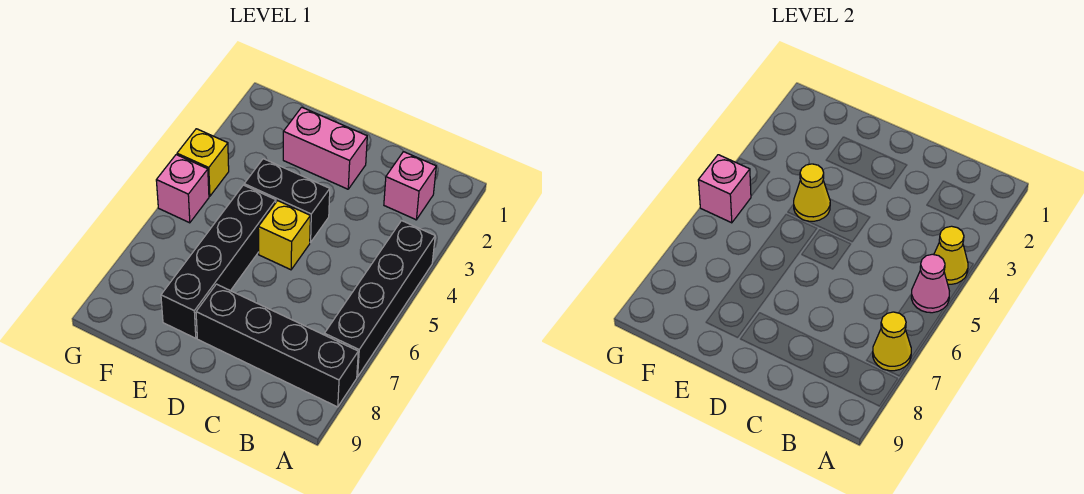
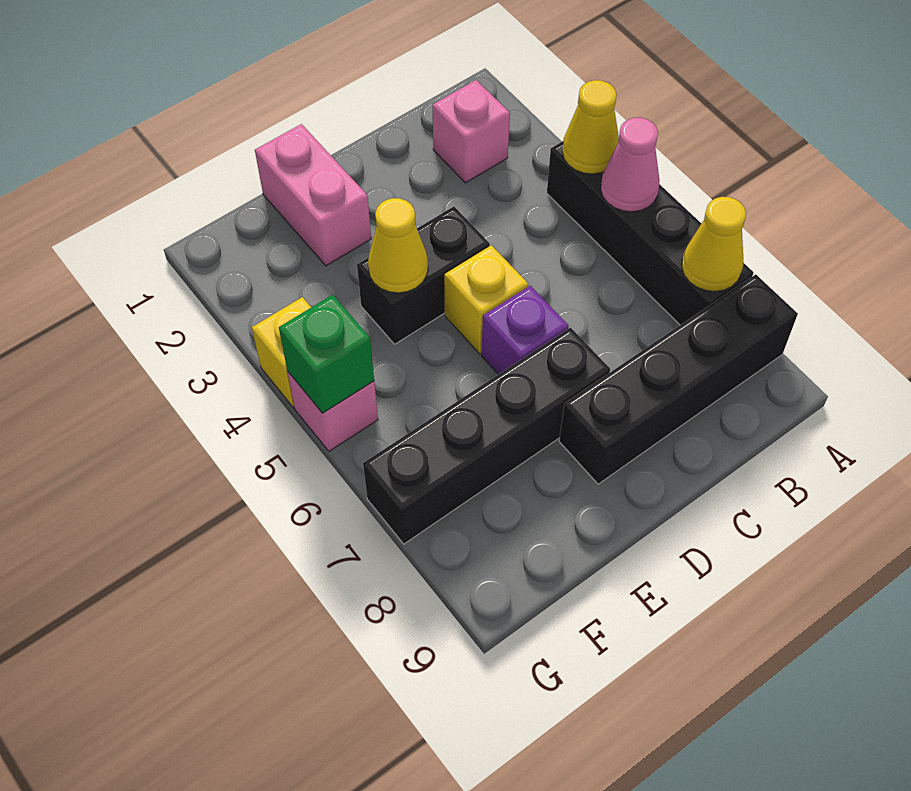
pink brick D2:E2 level 1 -> pink brick E1:E2 level 1
none -> purple brick D6 level 1
black brick E5:E8 level 1 -> black brick D7:G7 level 1
pink brick G5 level 2 -> green brick G5 level 2

